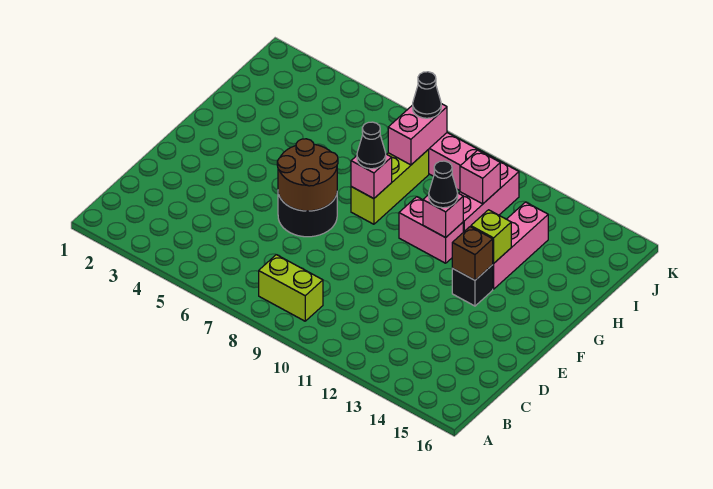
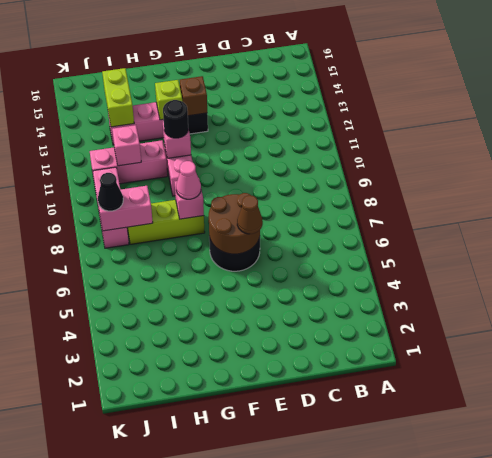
lime brick B8:B9 level 1 -> lime brick I13:I14 level 2
none -> brown cone E6 level 3
black cone G8 level 3 -> pink cone G8 level 3
black cone G11 level 3 -> black round brick G11 level 3

